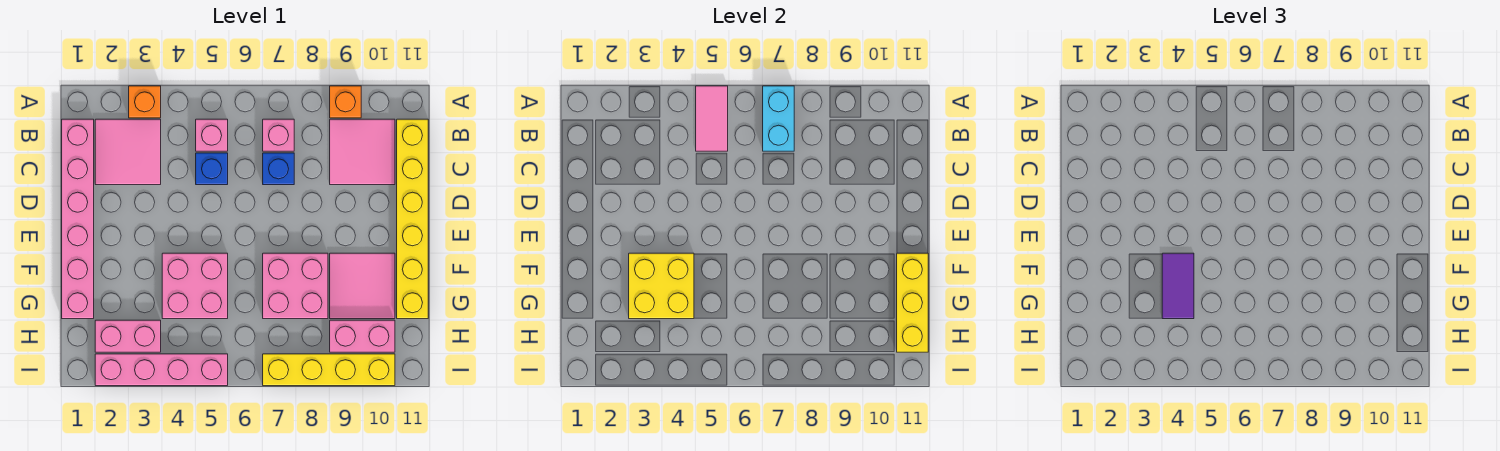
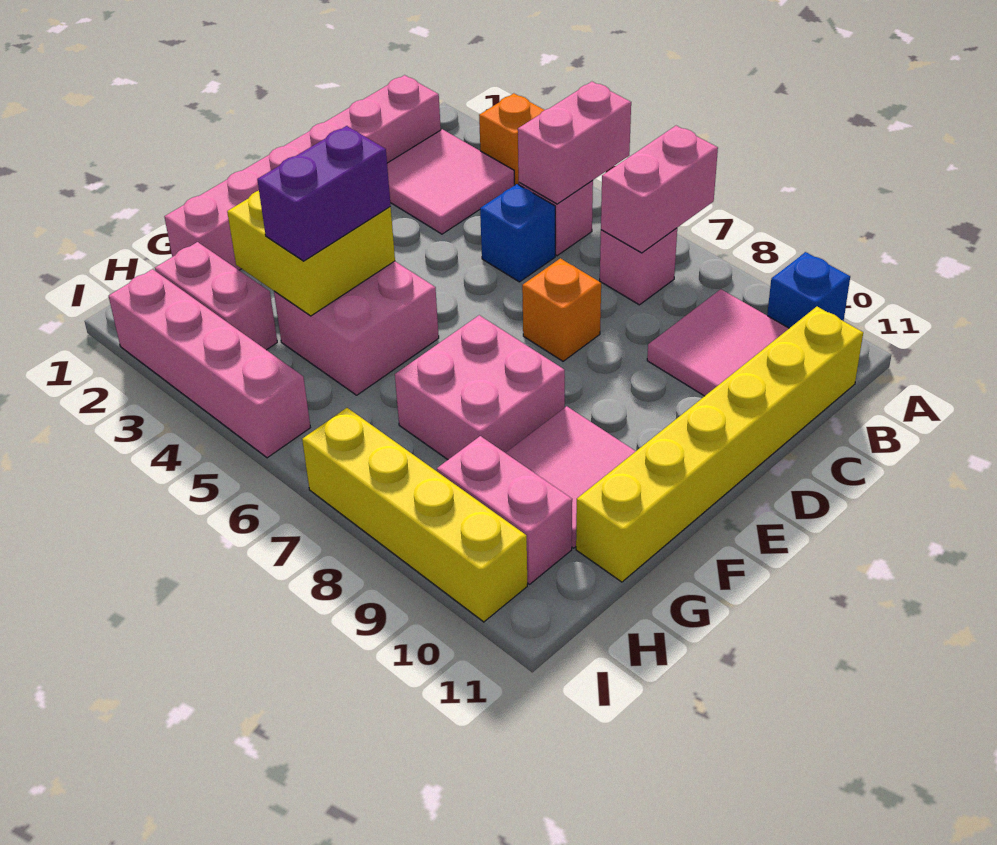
pink tile A5:B5 level 2 -> pink brick A5:B5 level 2
cyan brick A7:B7 level 2 -> pink brick A7:B7 level 2
orange brick A9 level 1 -> orange brick D7 level 1
blue brick C7 level 1 -> blue brick A10 level 1
purple tile F4:G4 level 3 -> purple brick F4:G4 level 3
yellow brick F11:H11 level 2 -> none

